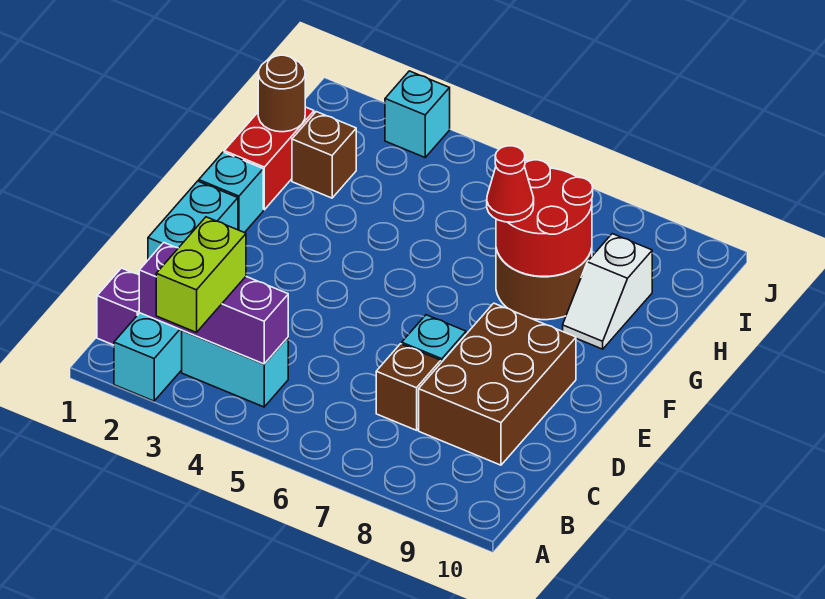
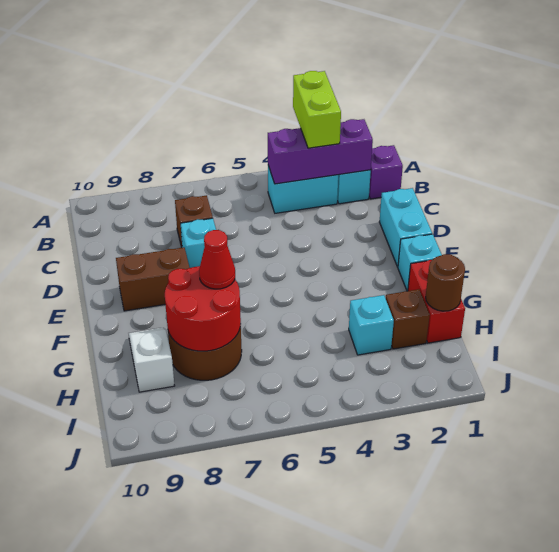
brown brick C8:E9 level 1 -> brown brick E8:E9 level 1
cyan brick J3 level 1 -> cyan brick H3 level 1

